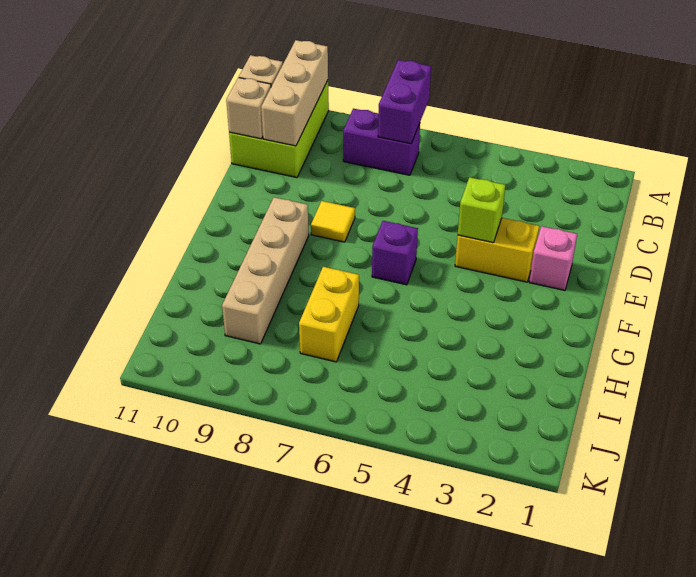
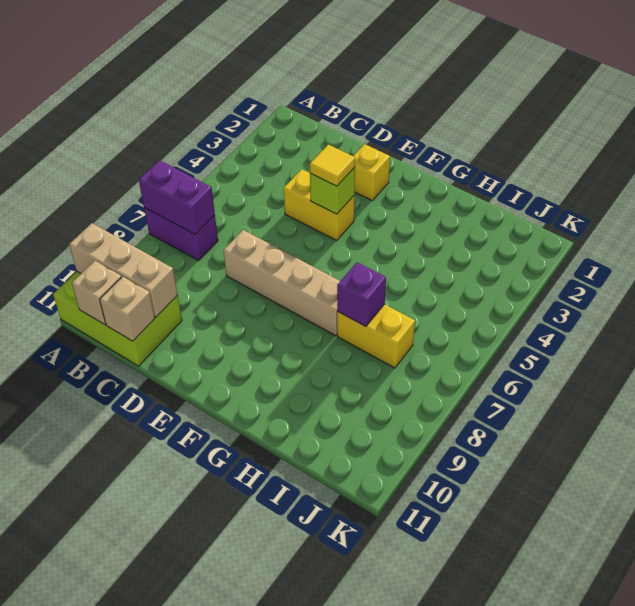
purple brick B7:B8 level 1 -> purple brick A7:B7 level 1
pink brick E2 level 1 -> yellow brick E2 level 1
yellow brick E3:E4 level 1 -> yellow brick D4:E4 level 1
yellow tile E8 level 1 -> yellow tile E4 level 3
purple brick F6 level 1 -> purple brick H7 level 2
tan brick F9:I9 level 1 -> tan brick D7:G7 level 1

